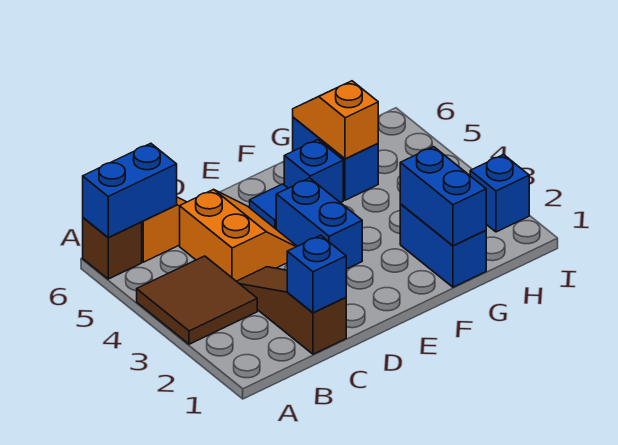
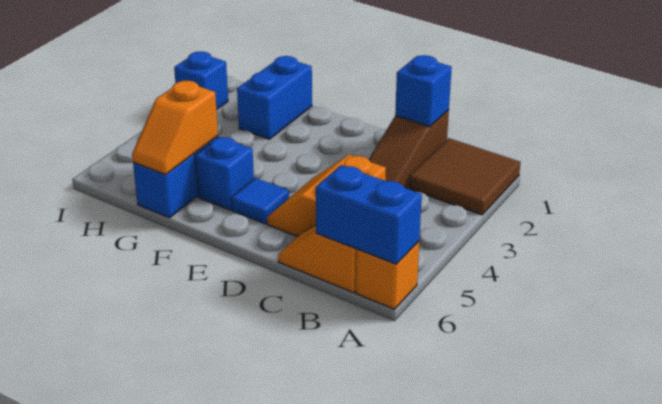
brown tile A3:B4 level 1 -> brown tile A1:B2 level 1
brown brick A6 level 1 -> orange brick A6 level 1
blue brick E3:E4 level 1 -> none
blue brick G1:G2 level 2 -> none

